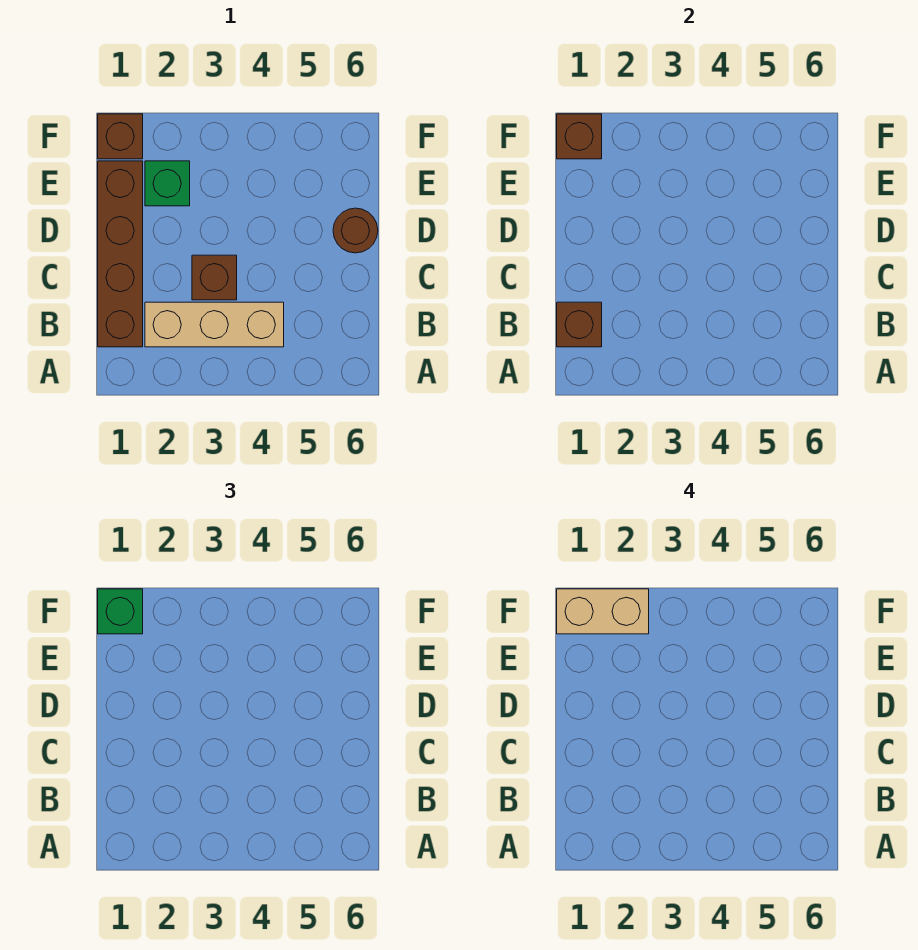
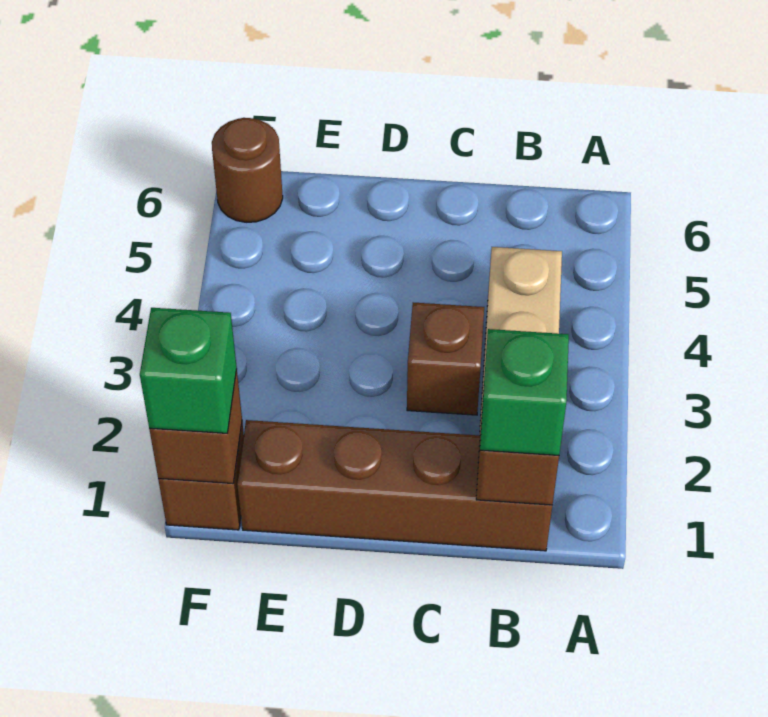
brown round brick D6 level 1 -> brown round brick F6 level 1
green brick E2 level 1 -> green brick B1 level 3
tan brick F1:F2 level 4 -> none

